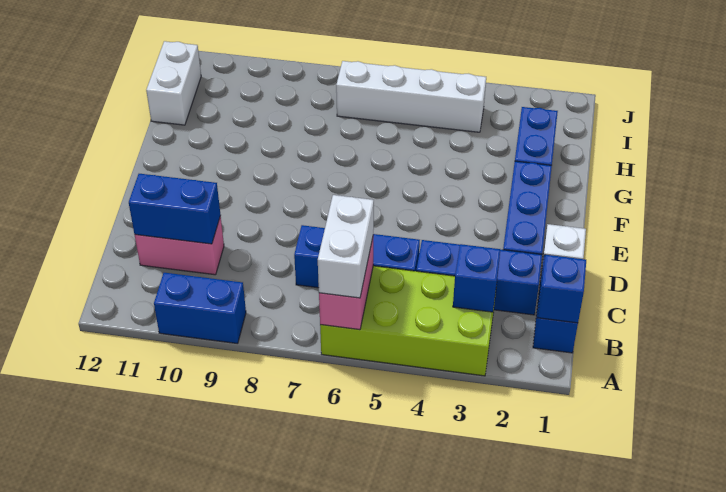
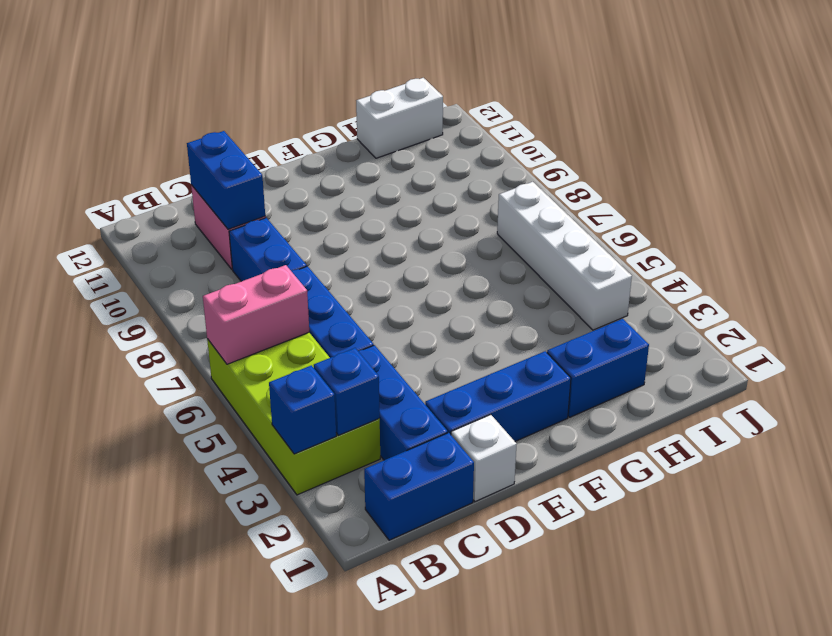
white brick A6:B6 level 3 -> none
blue brick A9:A10 level 1 -> blue brick C8:C9 level 1
blue brick B1 level 2 -> blue brick A3 level 2

